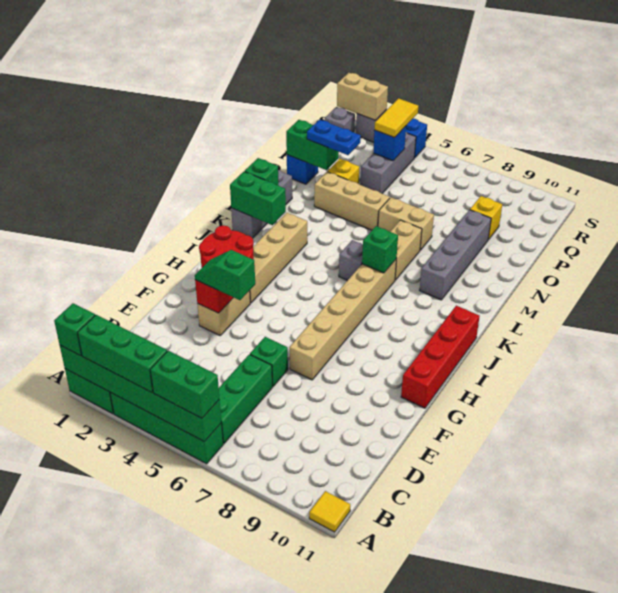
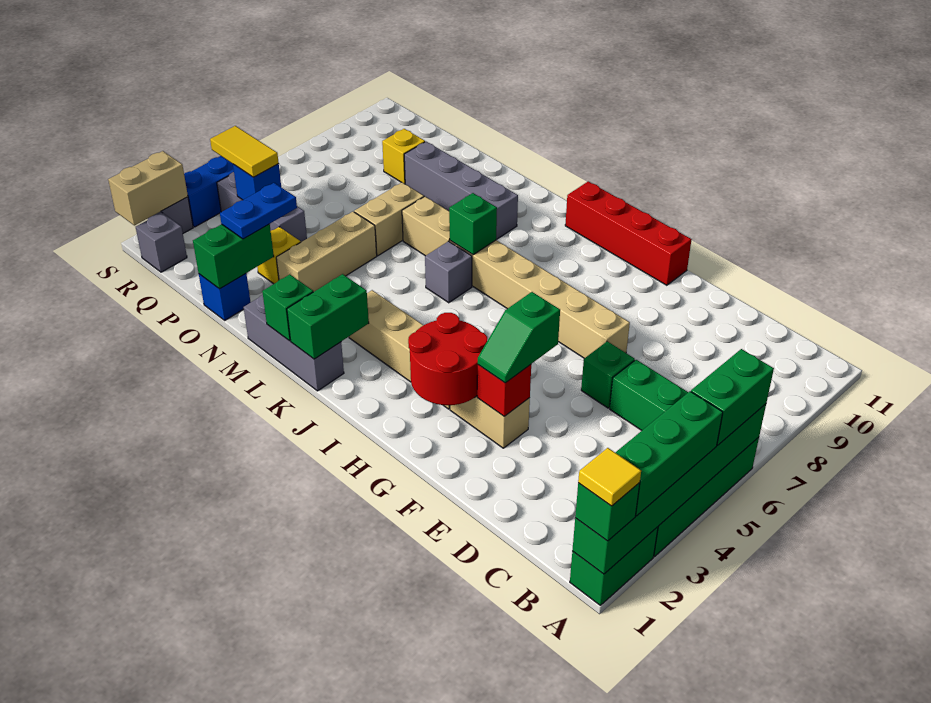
yellow tile A11 level 1 -> yellow tile A1 level 4

